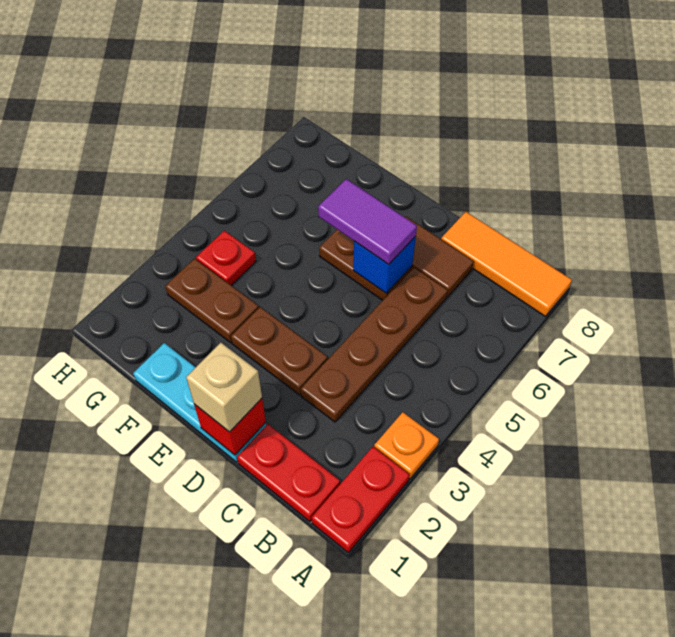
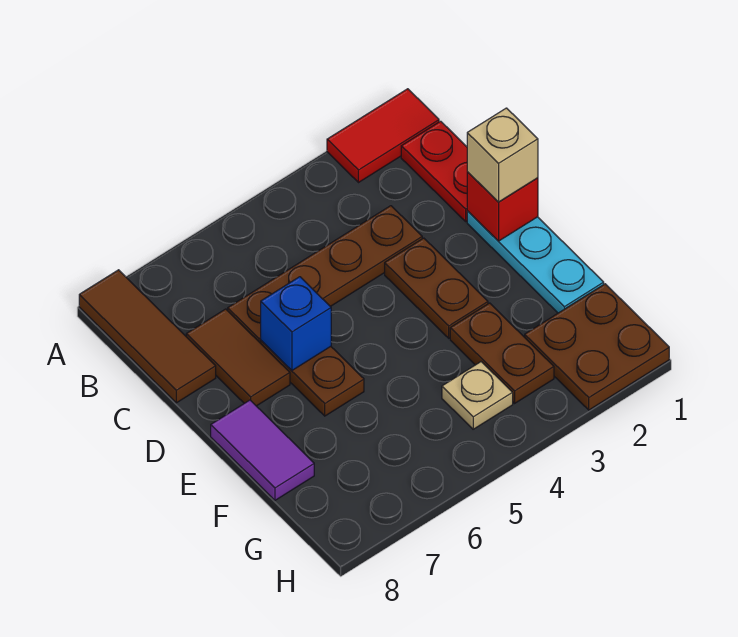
red plate A1:A2 level 1 -> red tile A1:A2 level 1
orange plate A3 level 1 -> none
orange tile A8:C8 level 1 -> brown tile A8:C8 level 1
purple tile D6:E6 level 3 -> purple tile E8:F8 level 1
none -> brown plate G1:H2 level 1
red plate G4 level 1 -> tan plate G4 level 1

